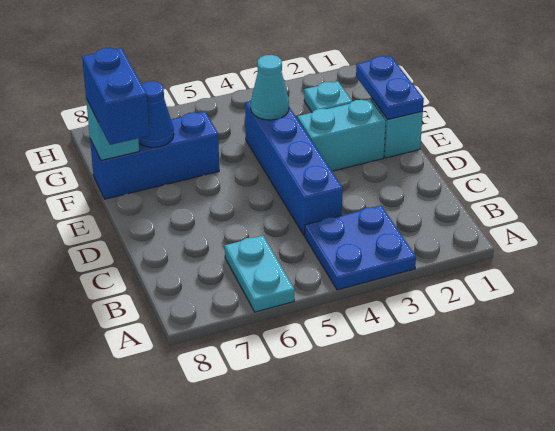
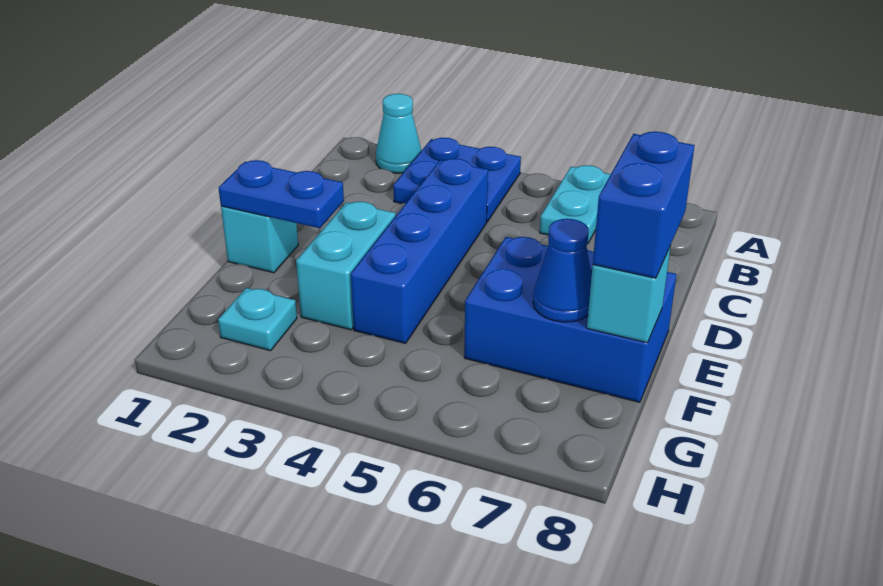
blue plate E1:F1 level 2 -> blue plate E1:E2 level 2
cyan brick E2:E3 level 1 -> cyan brick E3:F3 level 1
cyan cone F4 level 2 -> cyan cone A2 level 1
blue brick F6:F8 level 1 -> blue brick E6:F8 level 1

